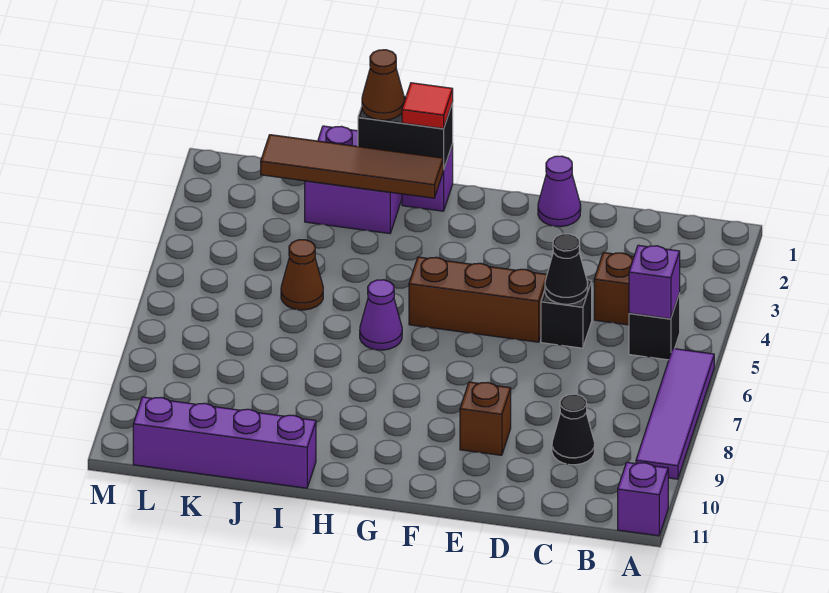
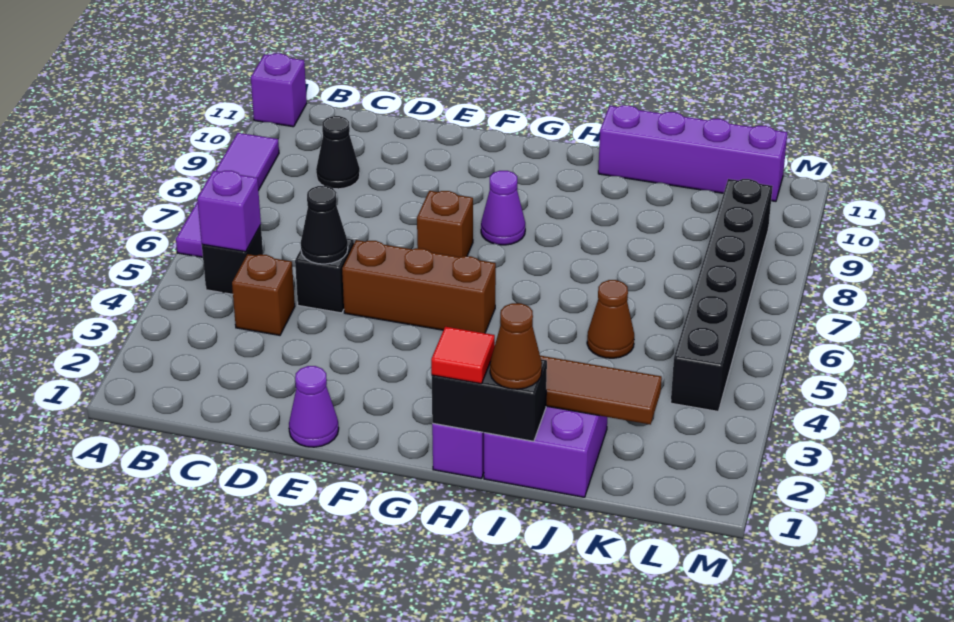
brown brick E9 level 1 -> brown brick F7 level 1
purple cone H6 level 1 -> purple cone G8 level 1
none -> black brick L4:L9 level 1

